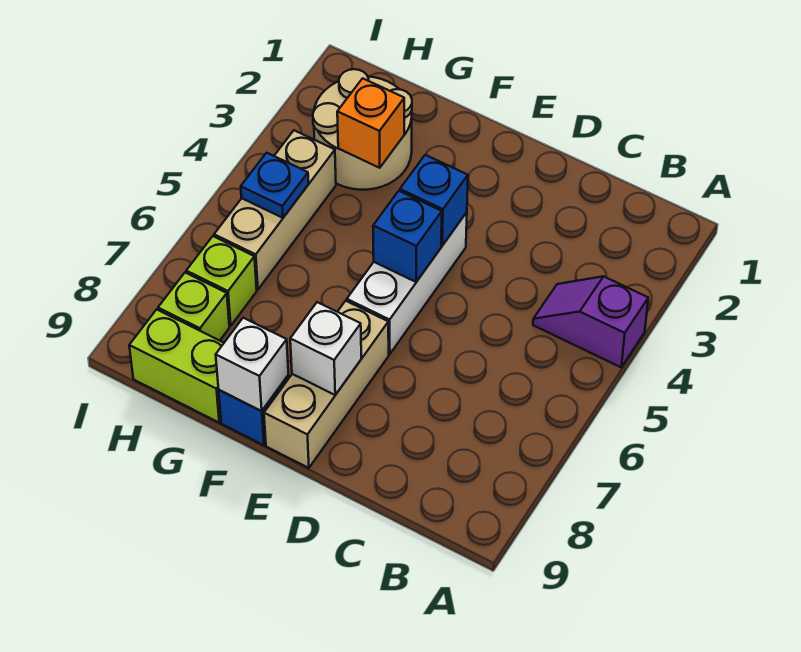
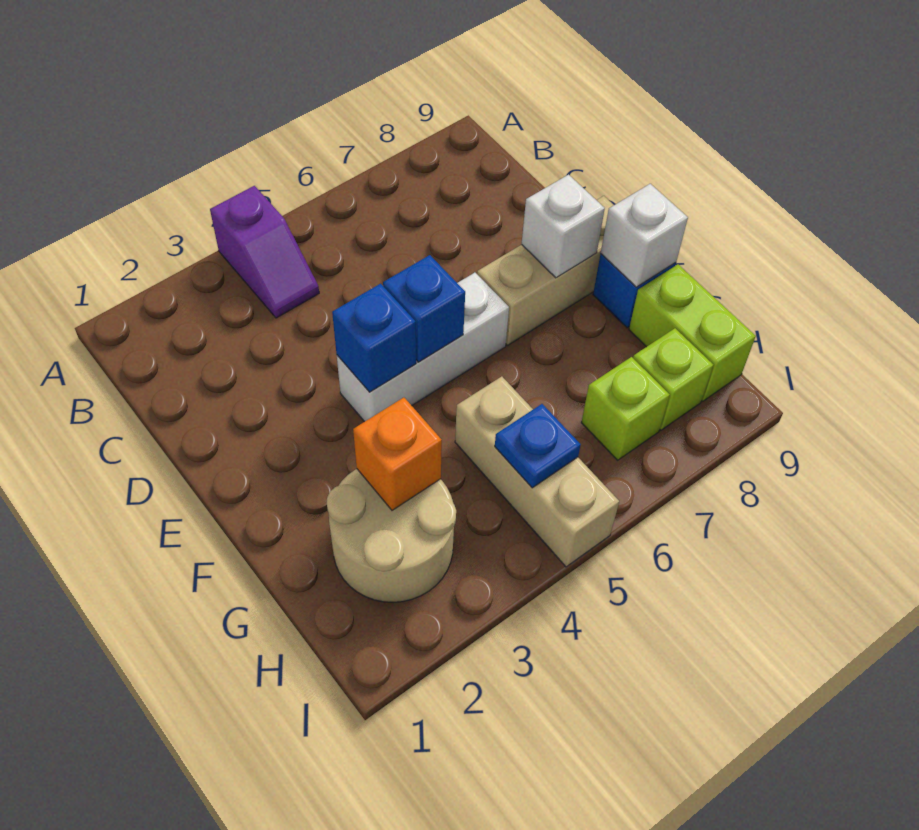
tan brick H4:H6 level 1 -> tan brick G5:I5 level 1

